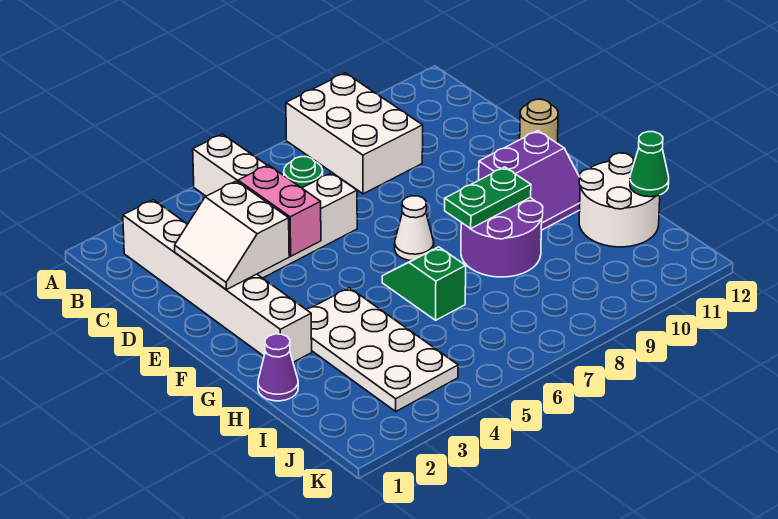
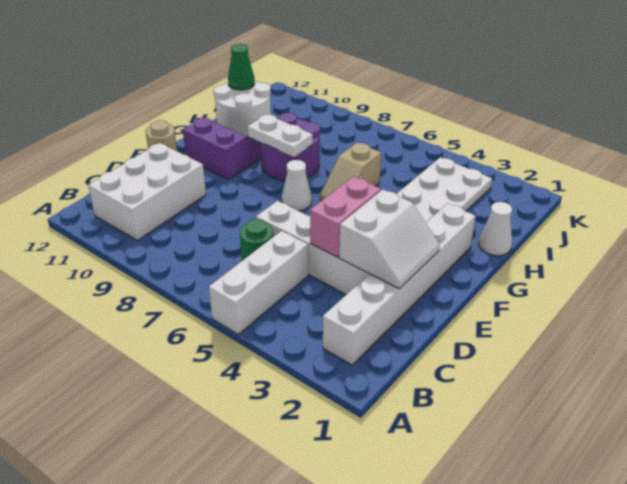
white brick A8:C9 level 1 -> white brick B10:D11 level 1
green slope G6:H6 level 1 top H -> tan slope G6:H6 level 1 top H
green plate G8:G9 level 2 -> white plate G8:G9 level 2
purple cone H1 level 1 -> white cone H1 level 1

